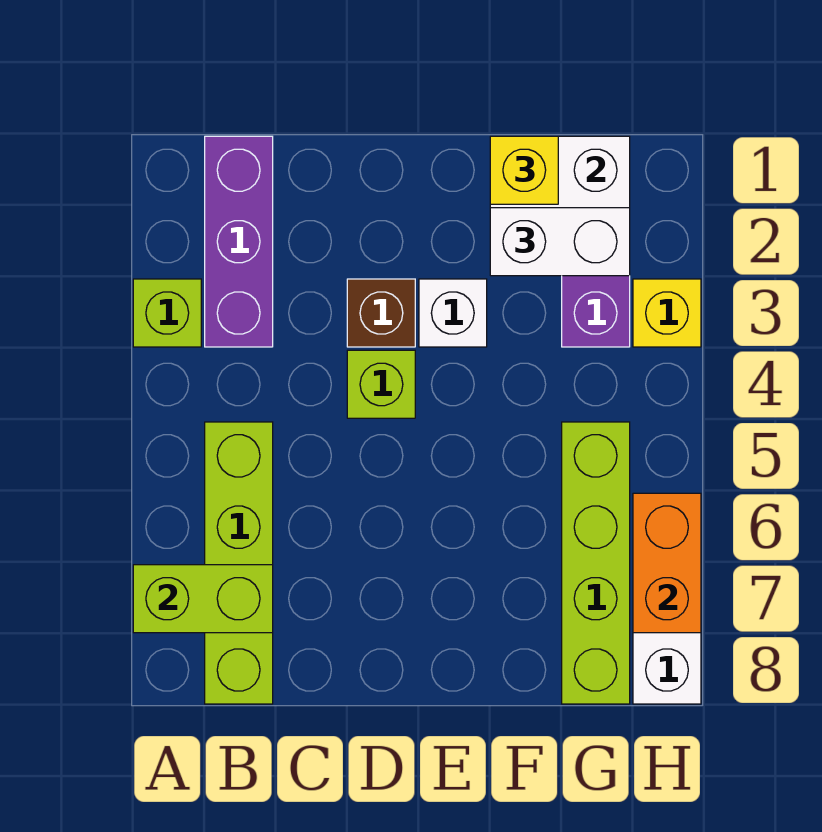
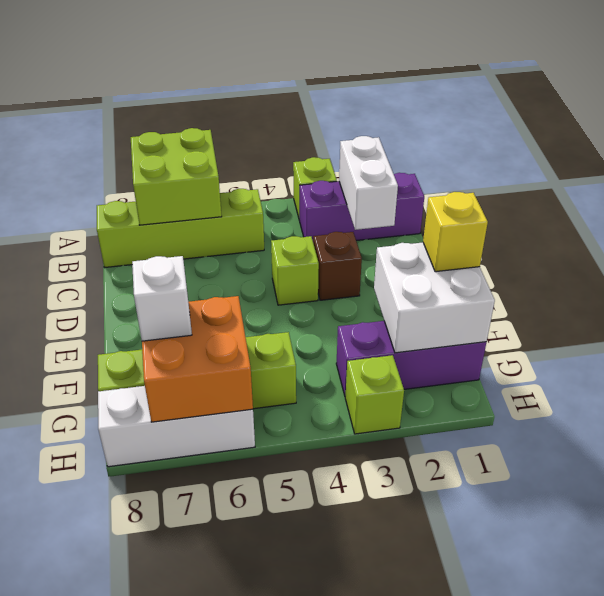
lime brick A7:B7 level 2 -> lime brick A6:B7 level 2
white brick E3 level 1 -> white brick G7 level 3
white brick F2:G2 level 3 -> white brick B2:C2 level 2
yellow brick H3 level 1 -> lime brick H3 level 1
orange brick H6:H7 level 2 -> orange brick G6:H7 level 2

